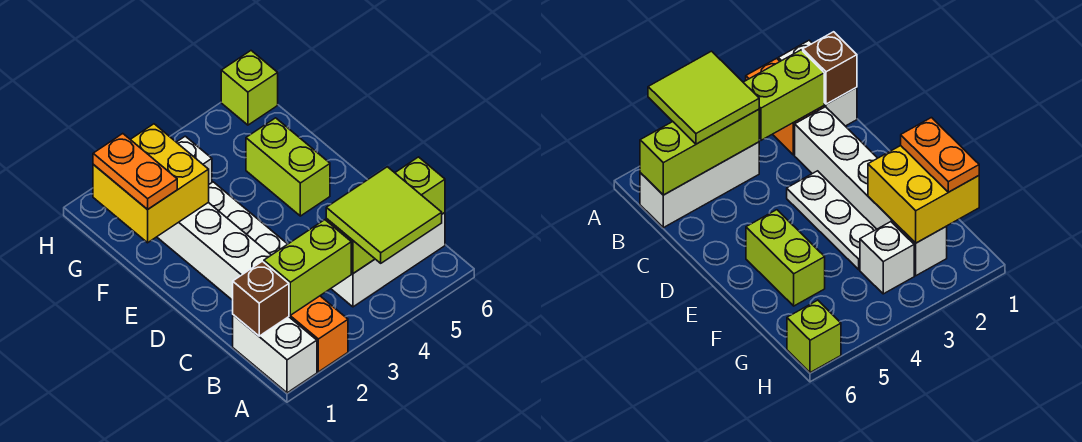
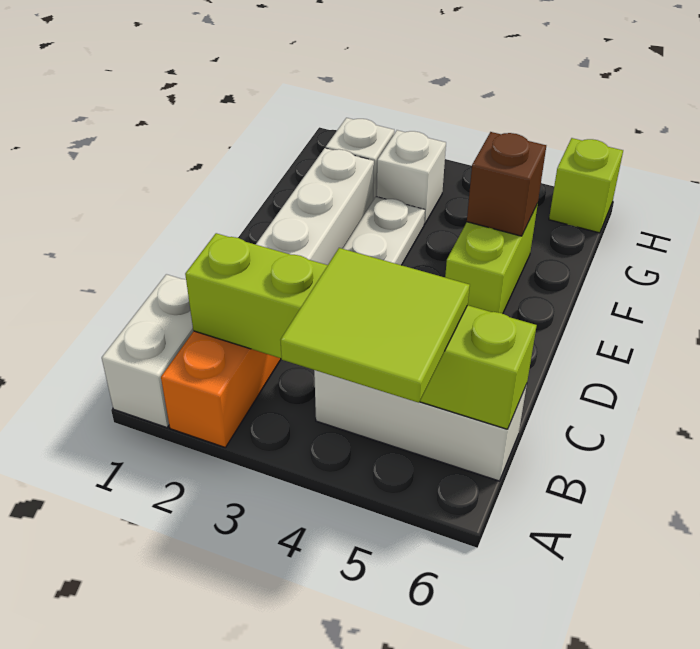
brown brick B1 level 2 -> brown brick F5 level 2
yellow brick F1:G2 level 2 -> none
orange plate F1:G1 level 3 -> none

